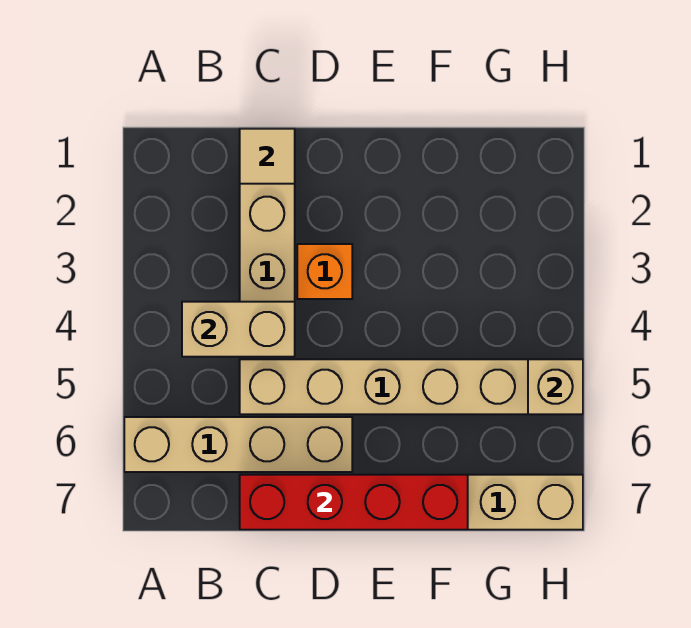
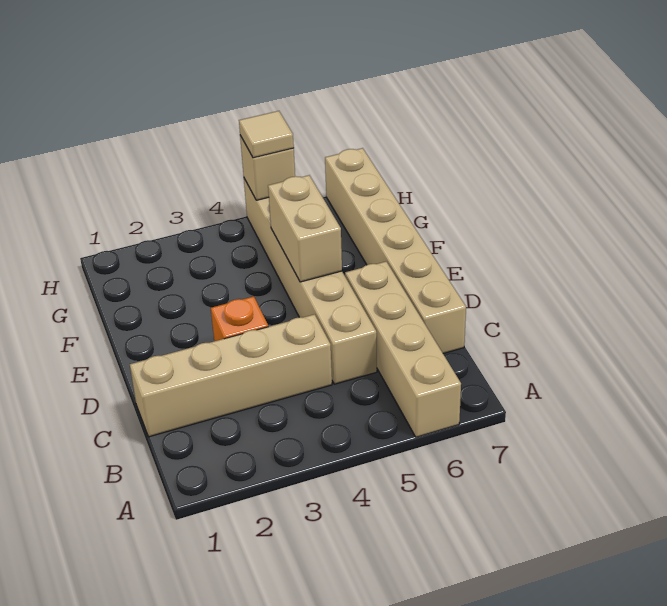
tan brick B4:C4 level 2 -> tan brick E5:F5 level 2
tan tile C1 level 2 -> tan tile H5 level 3
red brick C7:F7 level 2 -> none

